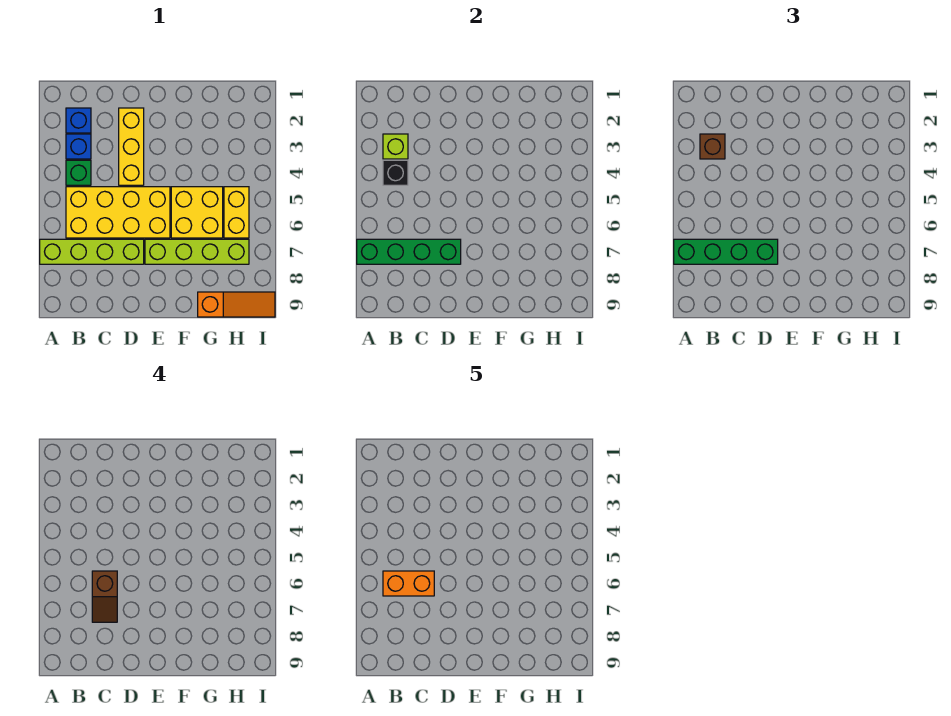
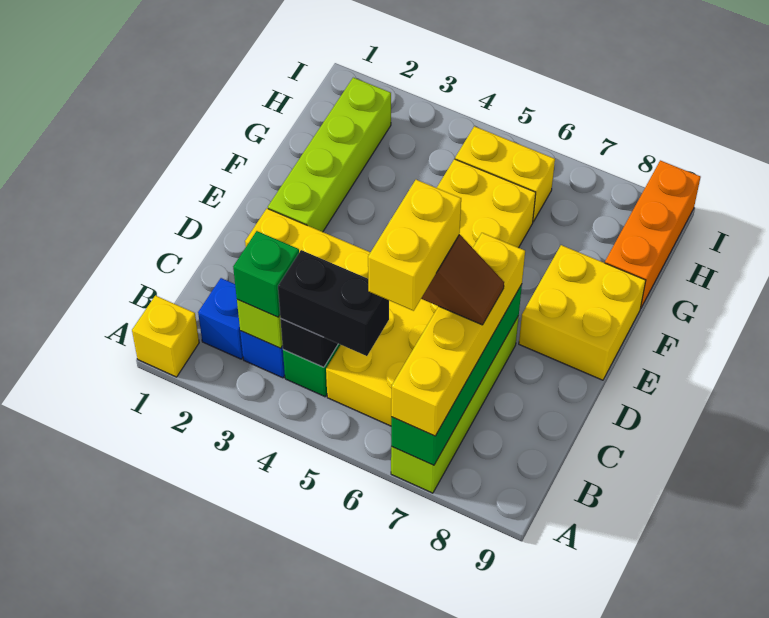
none -> yellow brick A1 level 1
green brick A7:D7 level 3 -> yellow brick A7:D7 level 3
brown brick B3 level 3 -> green brick B3 level 3
none -> black brick B4:B5 level 3
orange brick B6:C6 level 5 -> yellow brick B6:C6 level 5
lime brick E7:H7 level 1 -> lime brick E2:H2 level 1
none -> yellow brick E8:F9 level 1
orange slope G9:I9 level 1 top G -> orange brick G9:I9 level 1

